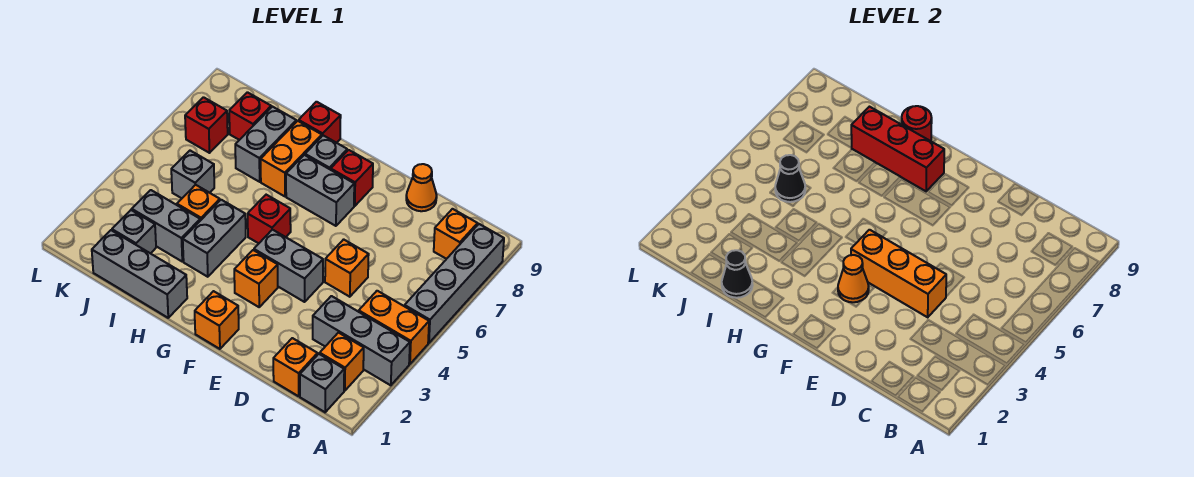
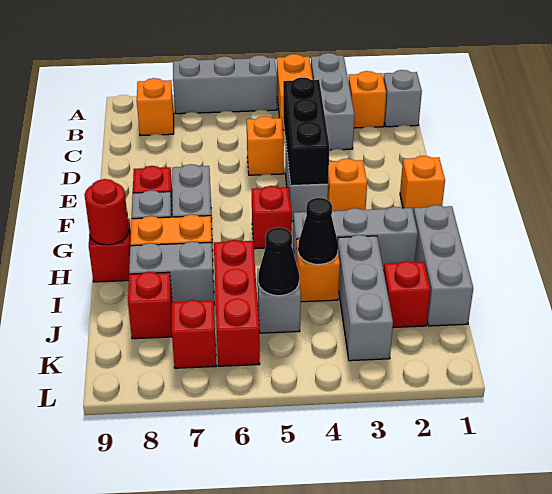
grey brick A5:A8 level 1 -> grey brick A5:A7 level 1
orange brick C1 level 1 -> none
orange brick D4:F4 level 2 -> black brick D4:F4 level 2
orange cone D9 level 1 -> none
orange cone F3 level 2 -> none
red brick G8:I8 level 2 -> red brick I6:K6 level 1
grey brick H3:H4 level 1 -> grey brick H2:H4 level 1
black cone I1 level 2 -> black cone I4 level 2
grey brick I3:J3 level 1 -> grey brick I3:K3 level 1
grey brick J2 level 1 -> red brick J2 level 1

